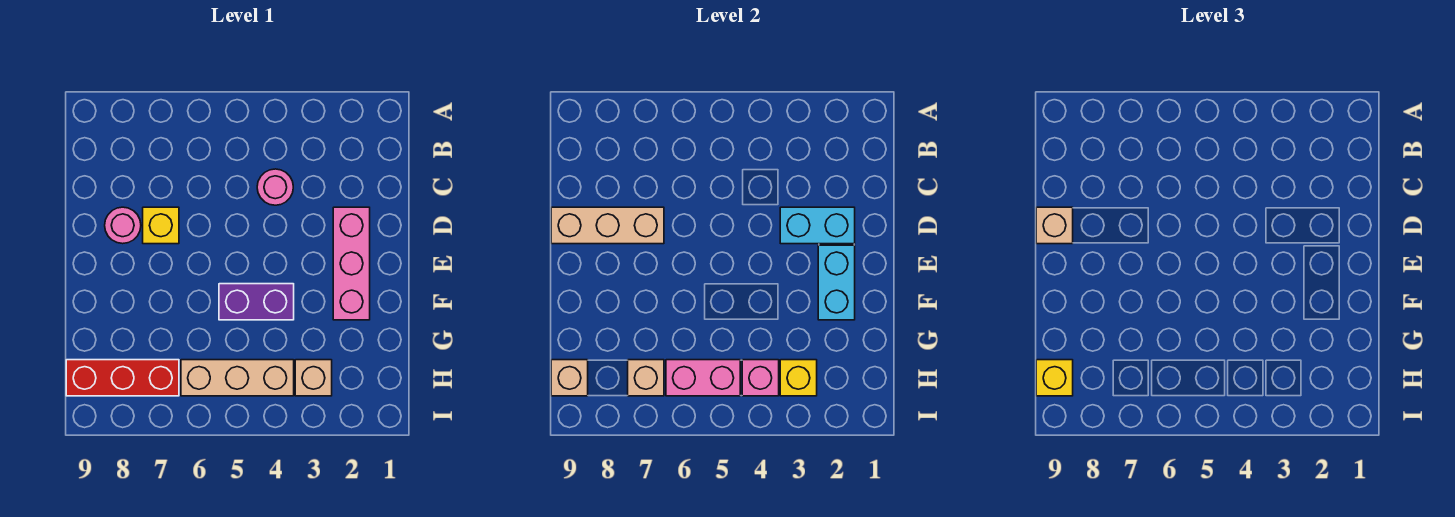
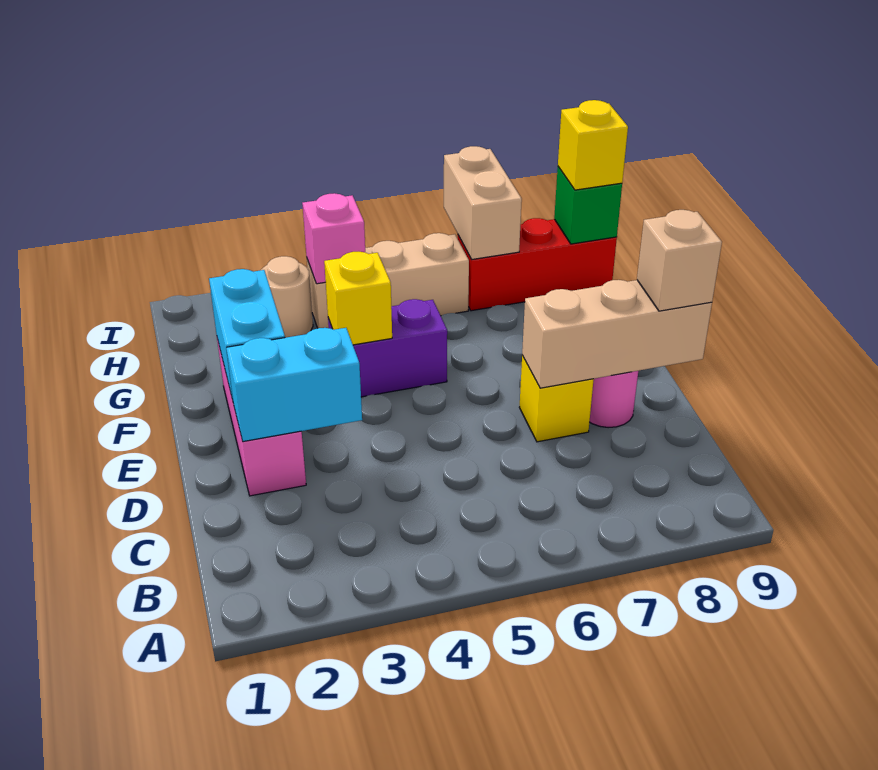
pink round brick C4 level 1 -> none
tan brick H3 level 1 -> tan round brick H3 level 1
yellow brick H3 level 2 -> yellow brick F4 level 2
pink brick H5:H6 level 2 -> none
tan brick H7 level 2 -> tan brick H7:I7 level 2
tan brick H9 level 2 -> green brick H9 level 2

